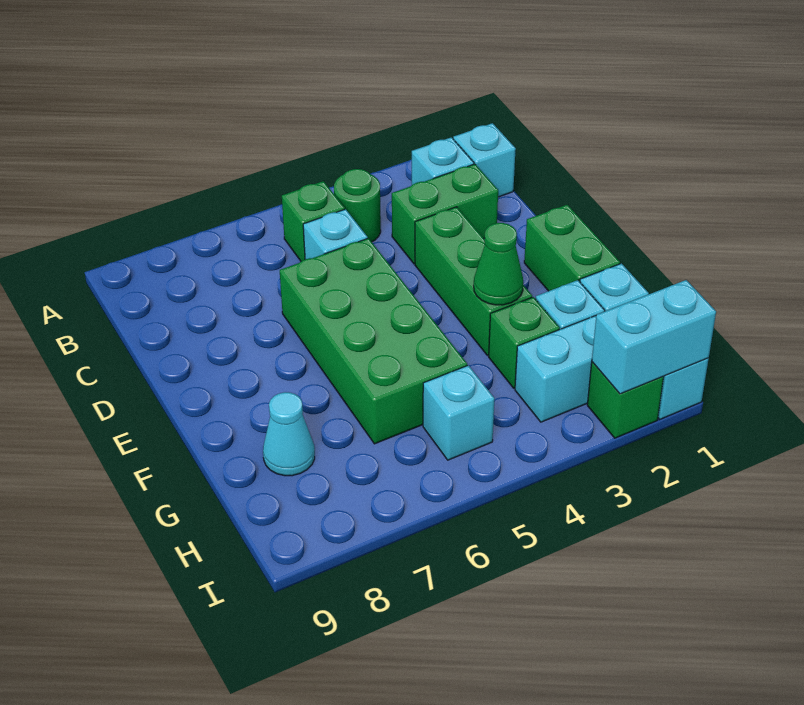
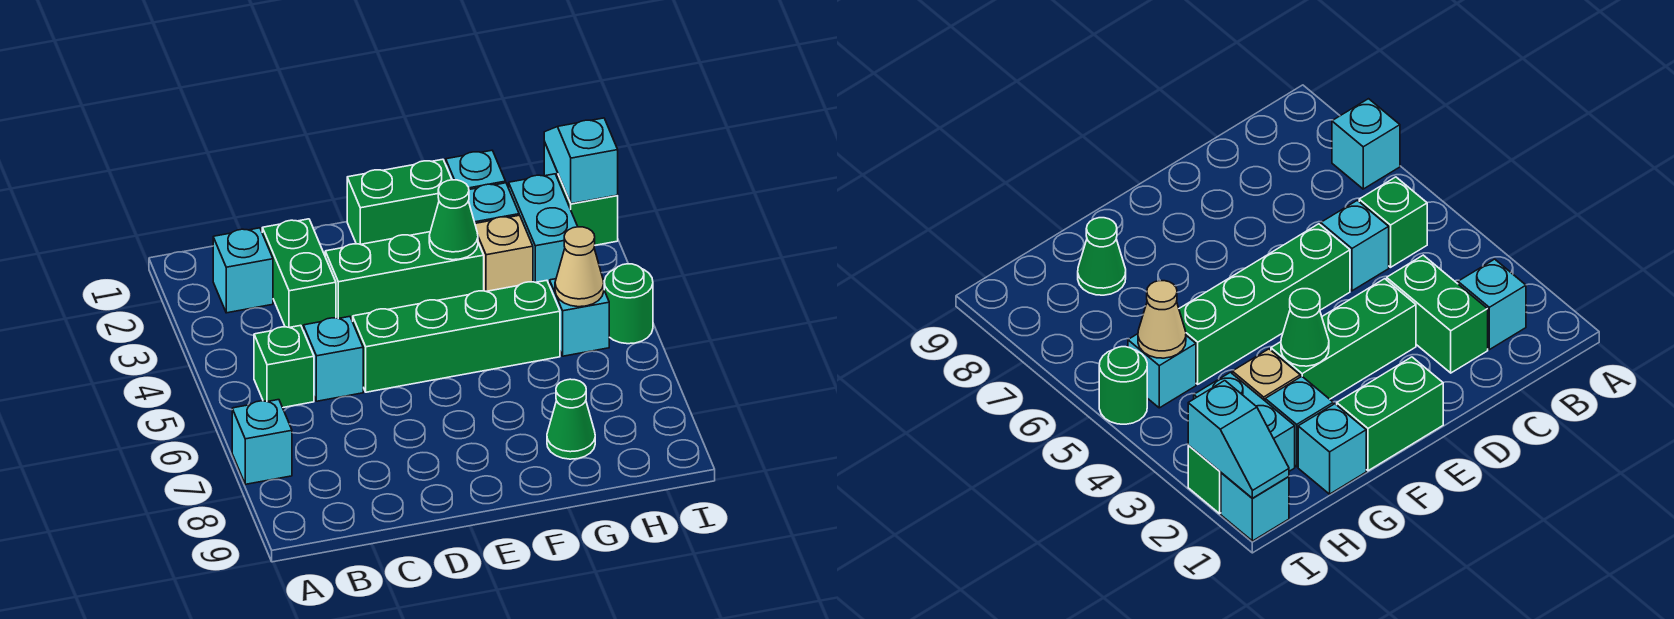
cyan brick B1 level 1 -> cyan brick A7 level 1
green round brick B4 level 1 -> green round brick I5 level 1
green brick D5:G6 level 1 -> green brick D5:G5 level 1
green brick G3 level 1 -> tan brick G3 level 1
cyan cone G8 level 1 -> green cone G8 level 1
none -> tan cone H5 level 2
cyan brick I1:I2 level 2 -> cyan slope I1:I2 level 2 top 2

